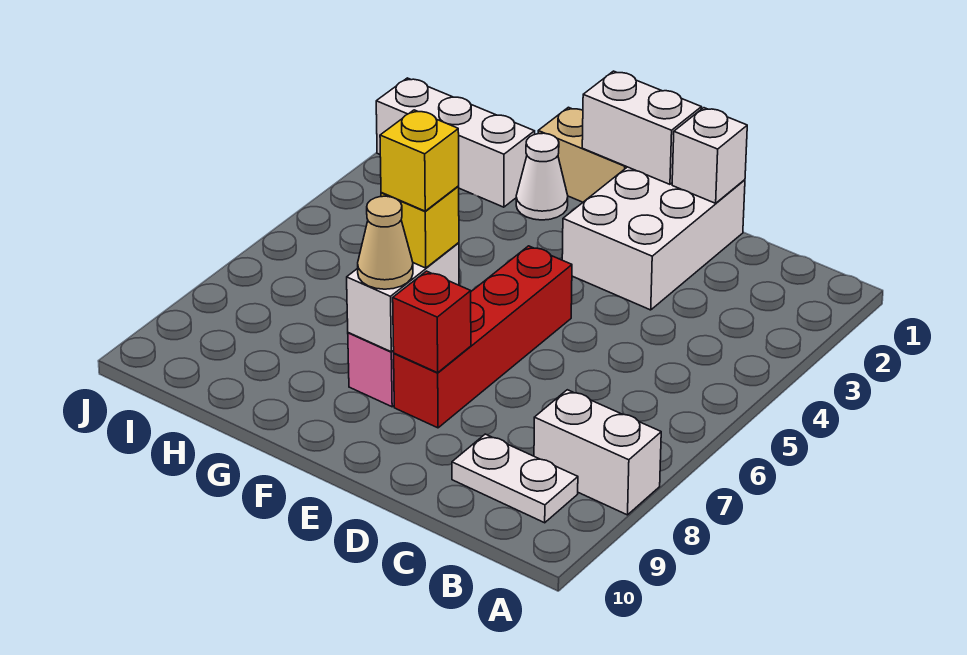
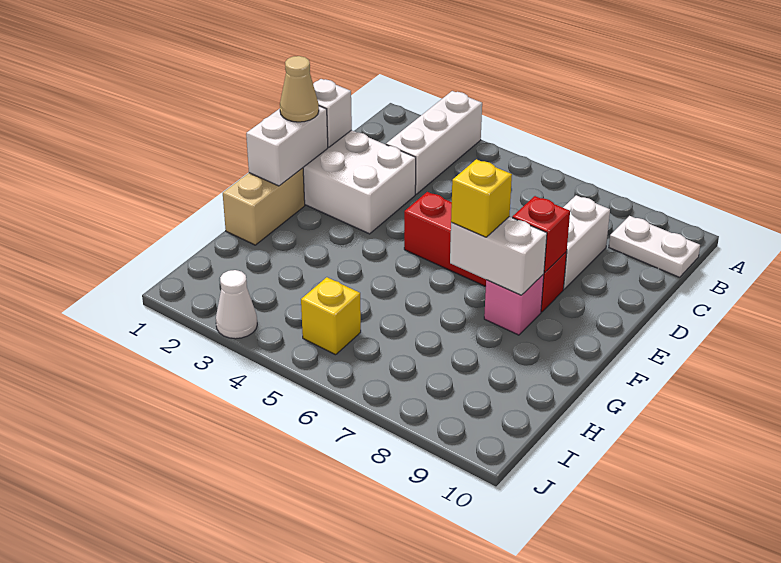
white brick A8:B8 level 1 -> white brick C8:D8 level 1
white plate B9:C9 level 1 -> white plate B9:B10 level 1
yellow brick F7 level 4 -> yellow brick I5 level 1
tan cone F8 level 3 -> tan cone E1 level 3
white cone G2 level 1 -> white cone J3 level 1
white brick H2:J2 level 1 -> white brick A3:C3 level 1

